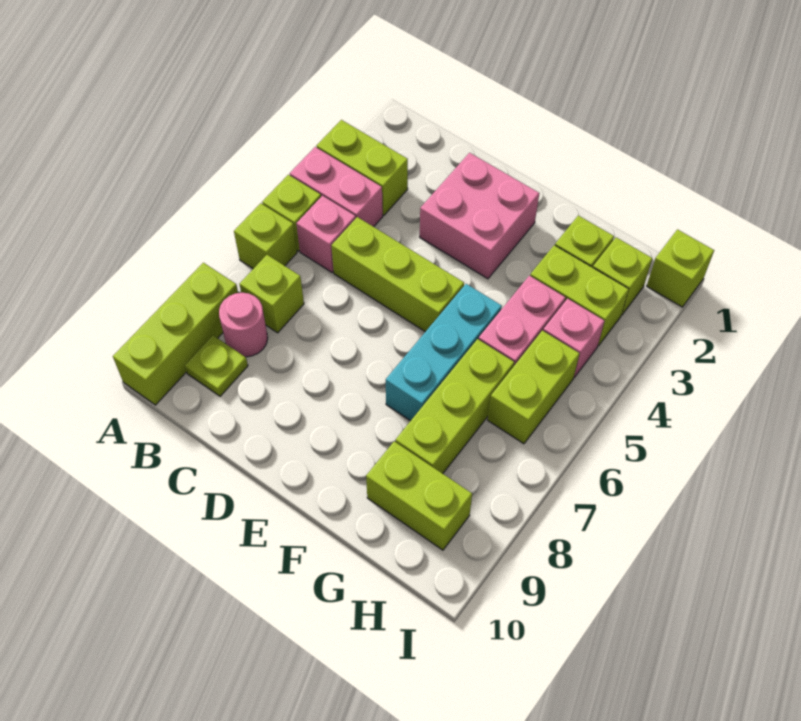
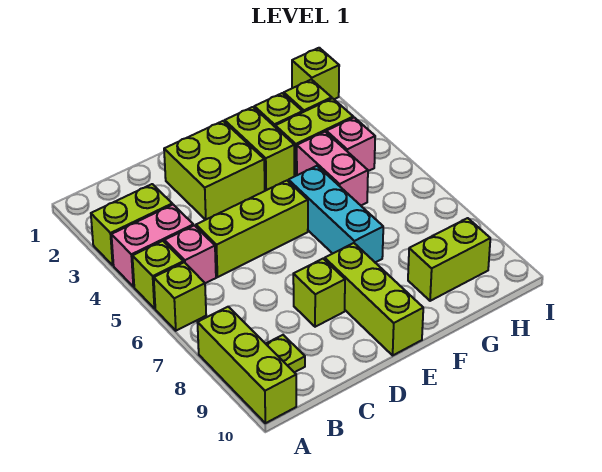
lime brick B7 level 1 -> lime brick D8 level 1
pink round brick B8 level 1 -> none
pink brick D2:E3 level 1 -> lime brick D2:E3 level 1
lime brick G6:G8 level 1 -> lime brick E8:E10 level 1
lime brick H5:H6 level 1 -> lime brick F2:F3 level 1

